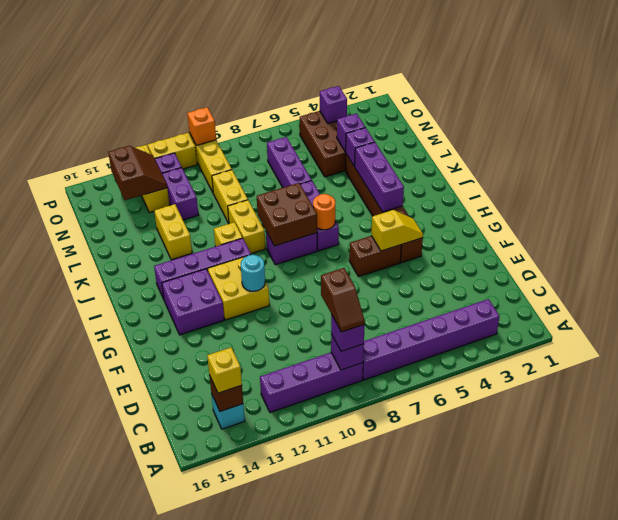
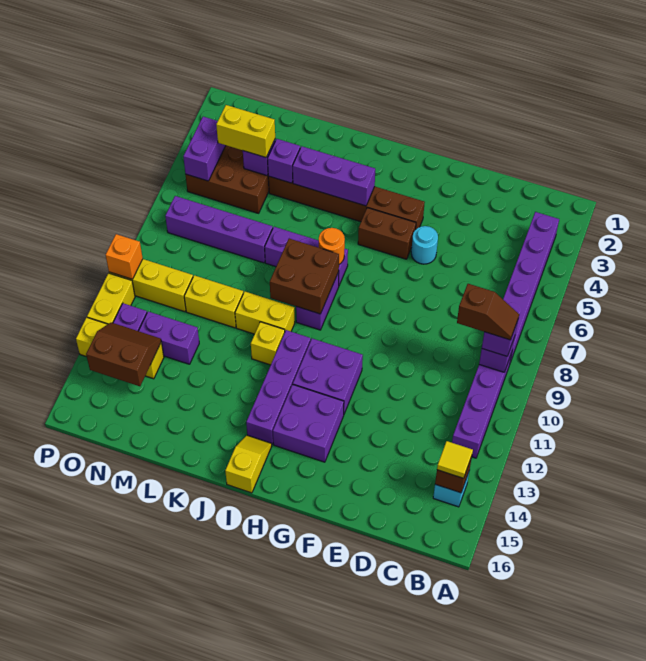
yellow brick B14 level 3 -> yellow tile B14 level 3
yellow slope G4:G5 level 2 top 5 -> yellow slope I15:I16 level 1 top 16
brown brick G5:G6 level 1 -> brown brick G5:H5 level 1
yellow brick G11:H12 level 1 -> purple brick G11:H12 level 1
cyan round brick G11 level 2 -> cyan round brick F5 level 1
yellow brick K13:L13 level 1 -> yellow brick M4:N4 level 3
purple brick L7:N7 level 1 -> purple brick L7:O7 level 1
purple brick O4 level 2 -> purple brick O4:O5 level 2

